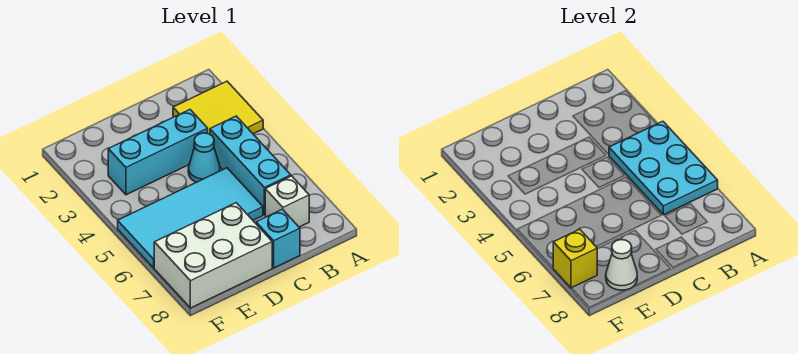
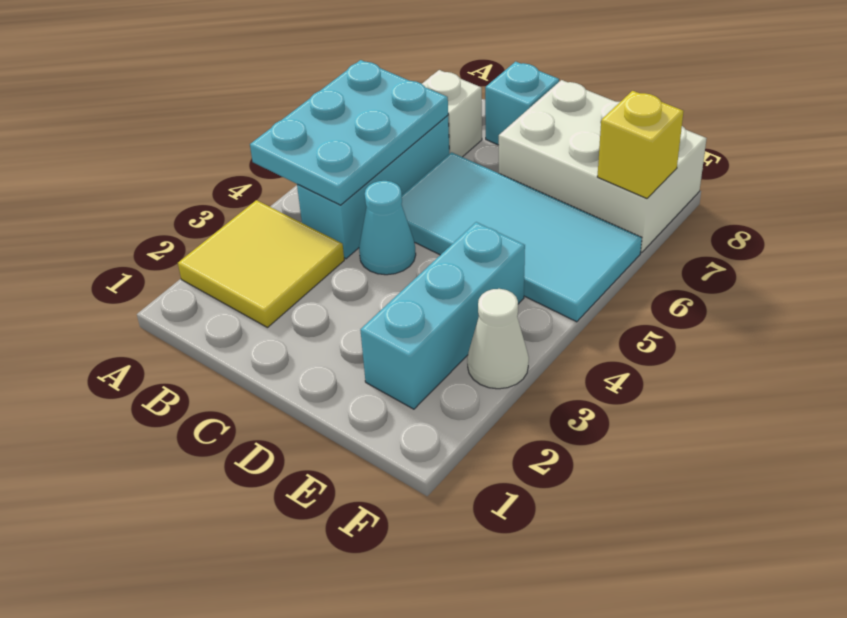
cyan brick C3:E3 level 1 -> cyan brick E2:E4 level 1
white cone E8 level 2 -> white cone F3 level 1

